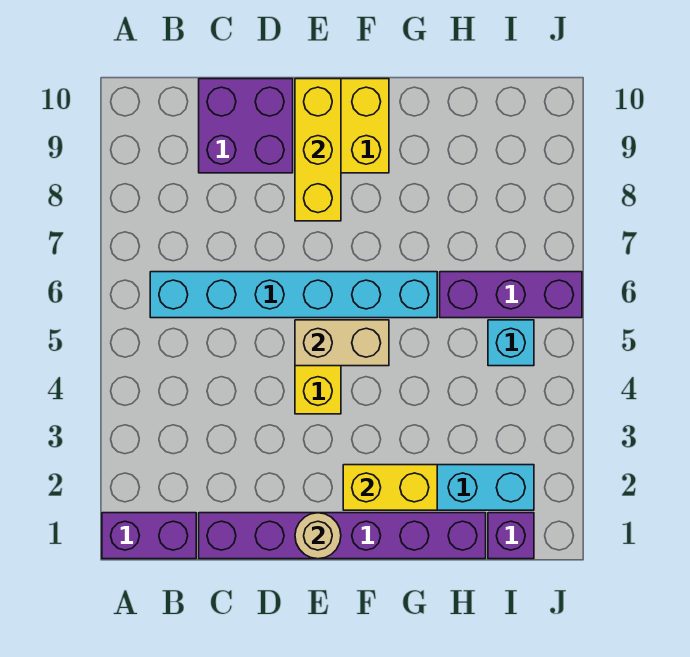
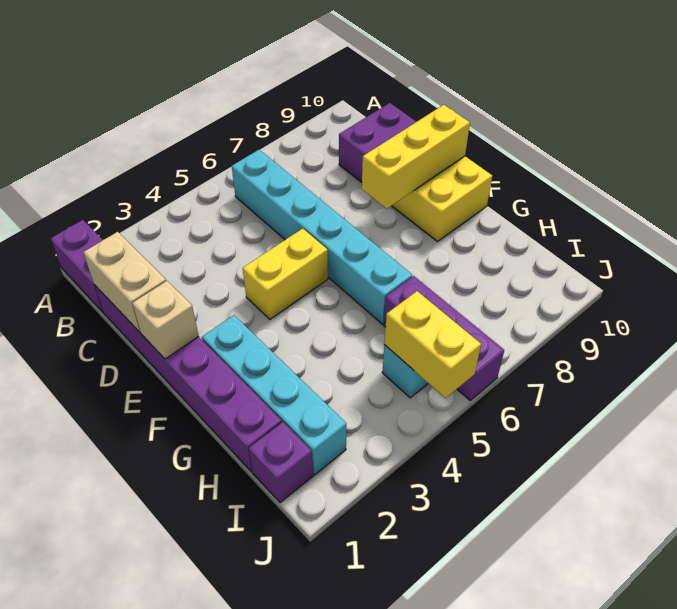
tan round brick E1 level 2 -> tan brick E1 level 2
tan brick E5:F5 level 2 -> tan brick C1:D1 level 2
yellow brick F2:G2 level 2 -> yellow brick I5:J5 level 2

